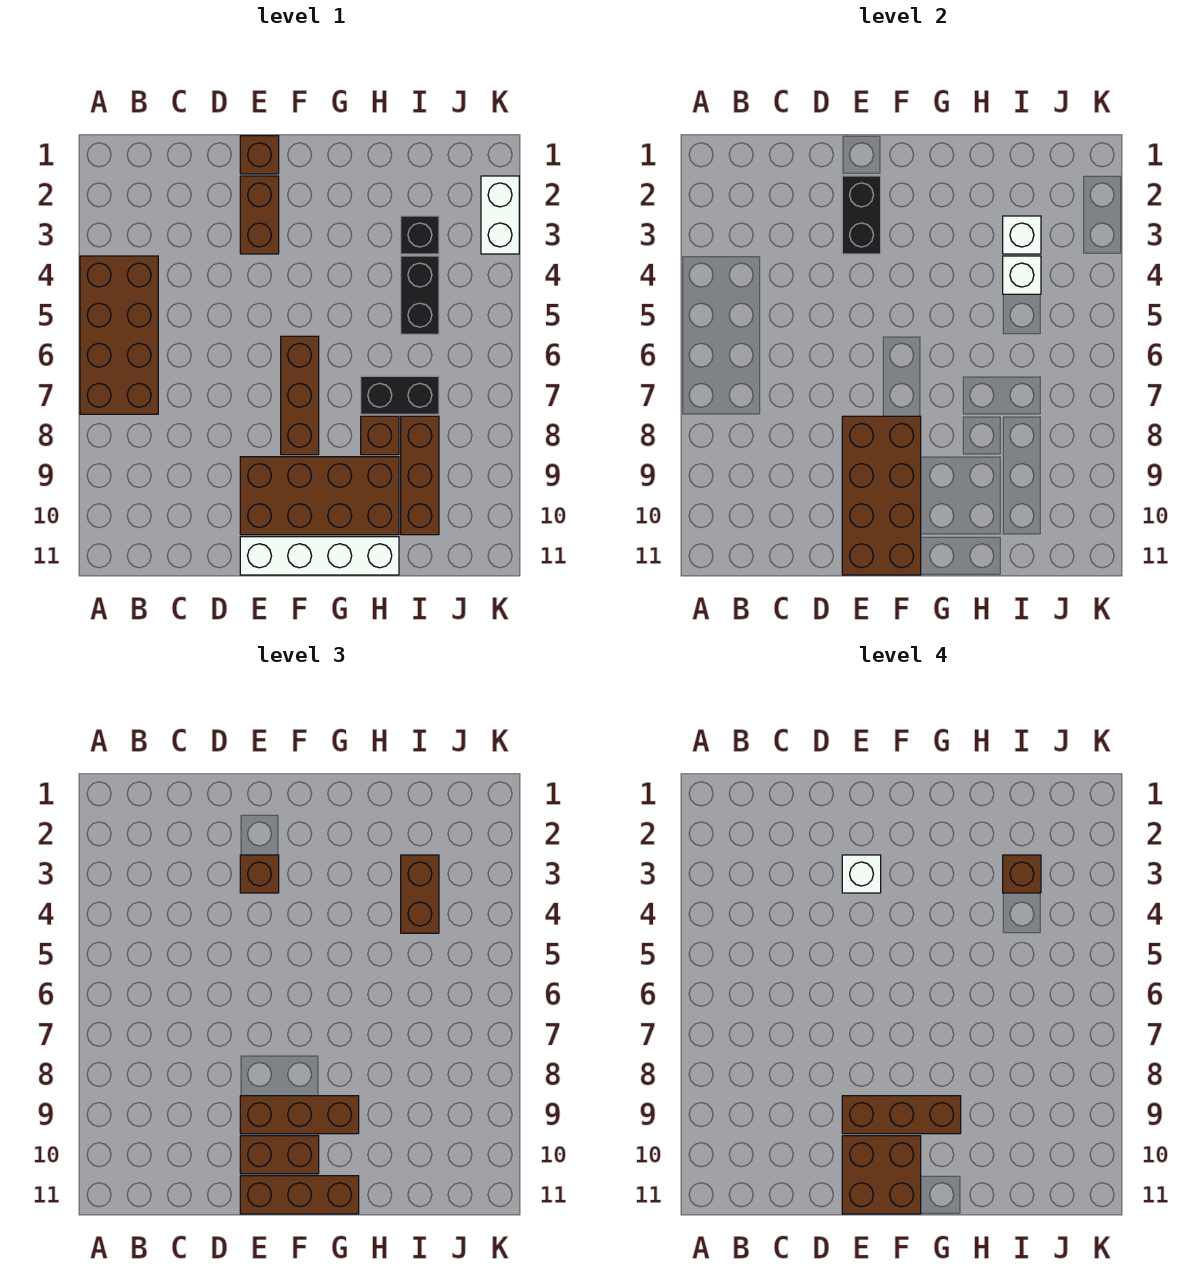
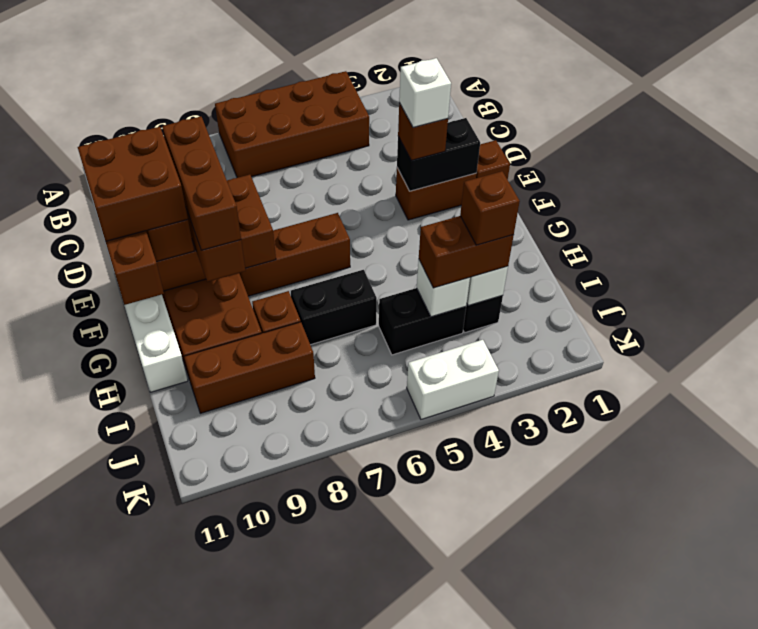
black brick H7:I7 level 1 -> black brick H6:H7 level 1
white brick K2:K3 level 1 -> white brick K4:K5 level 1

